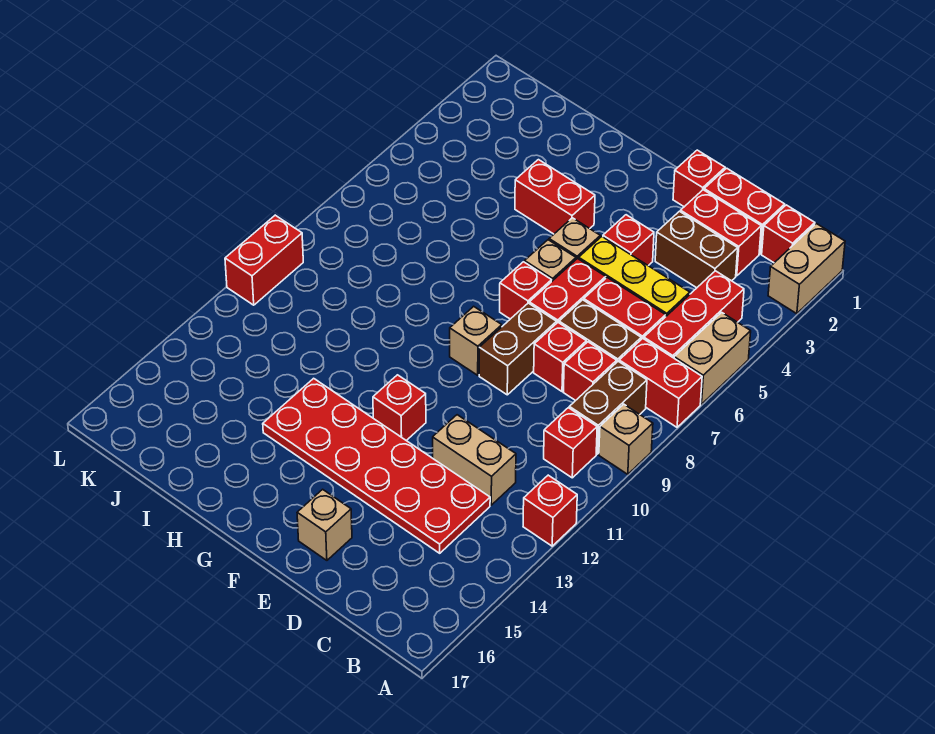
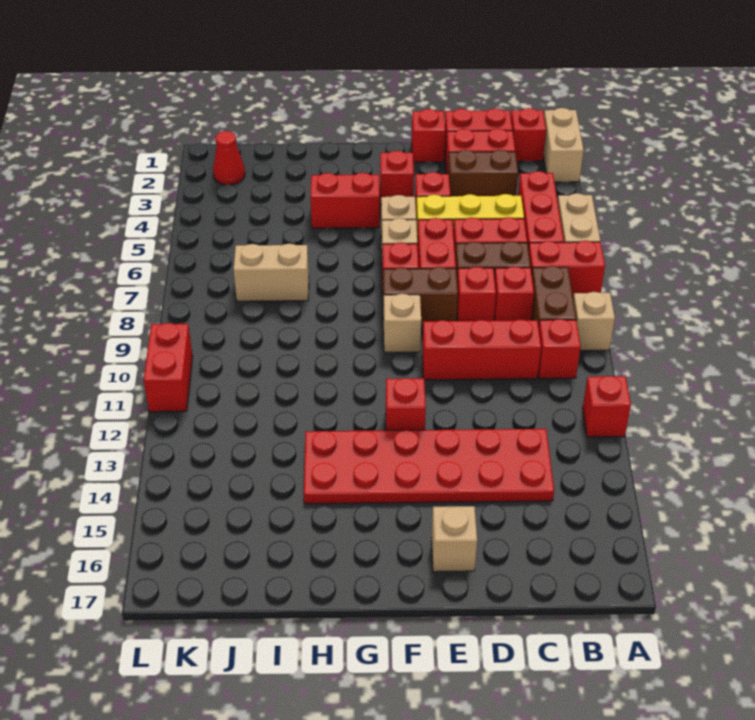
none -> red brick C10:E10 level 1
tan brick C12:D12 level 1 -> tan brick I7:J7 level 1
brown brick E8:E9 level 1 -> brown brick E8:F8 level 1
none -> red brick F3 level 1
none -> red cone K2 level 1

